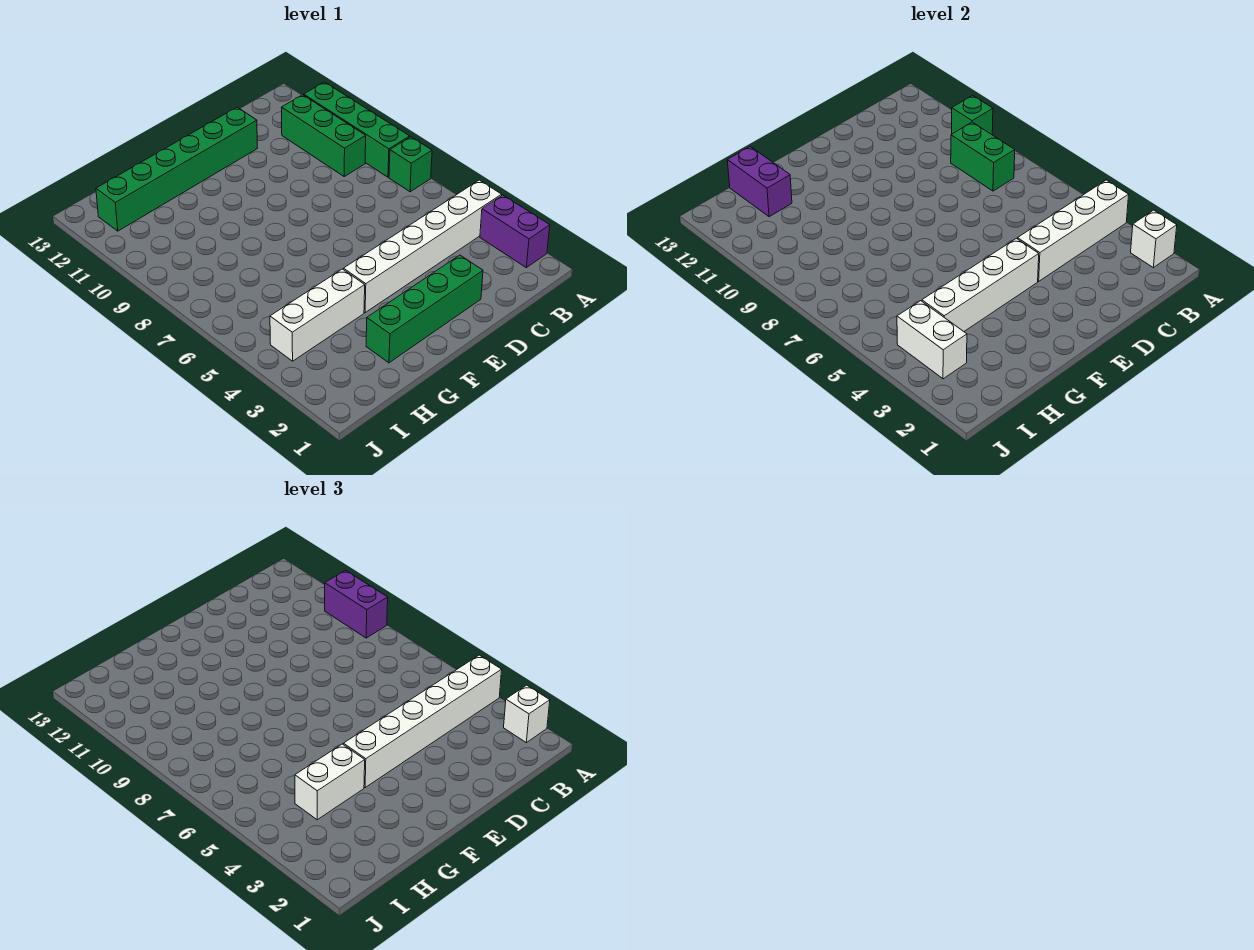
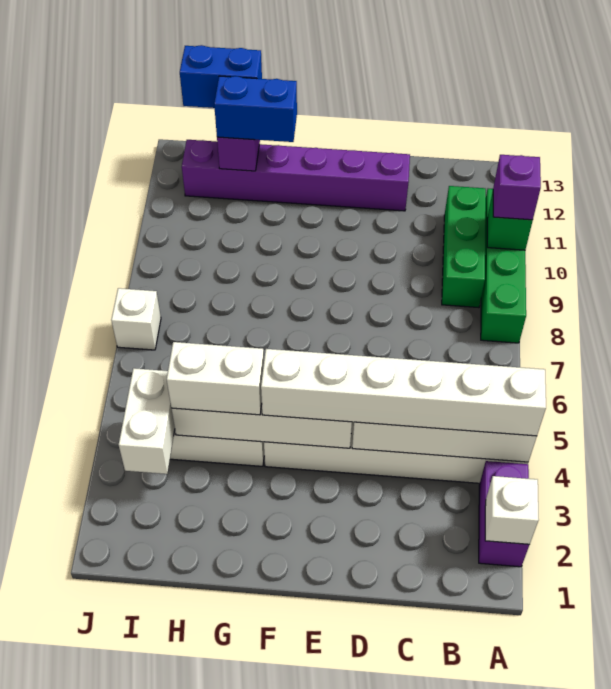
white brick A2 level 3 -> white brick J7 level 1
green brick A7 level 1 -> none
purple brick A9:A10 level 3 -> purple brick A10 level 3
green brick B8:B9 level 2 -> none
green brick D2:G2 level 1 -> none
green brick D12:I12 level 1 -> purple brick D12:I12 level 1
none -> blue brick G12:H12 level 3
none -> blue brick H13:I13 level 3

